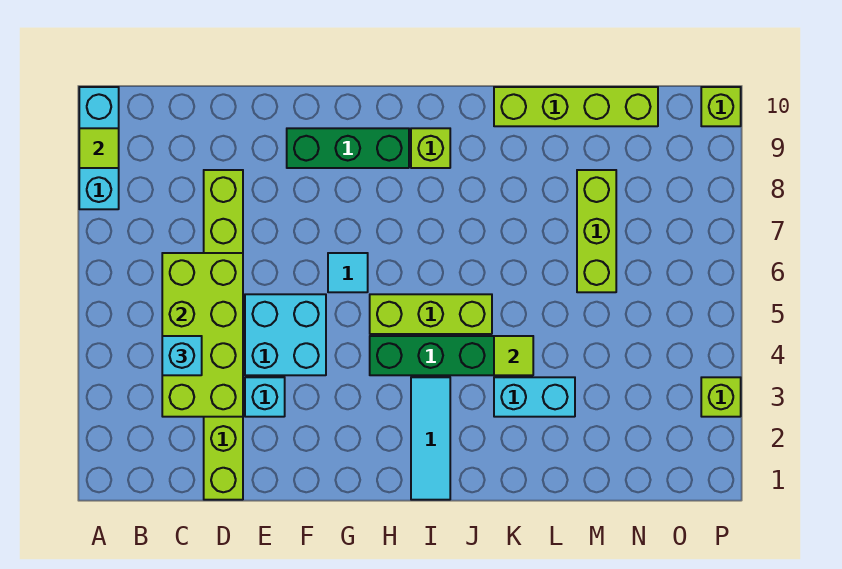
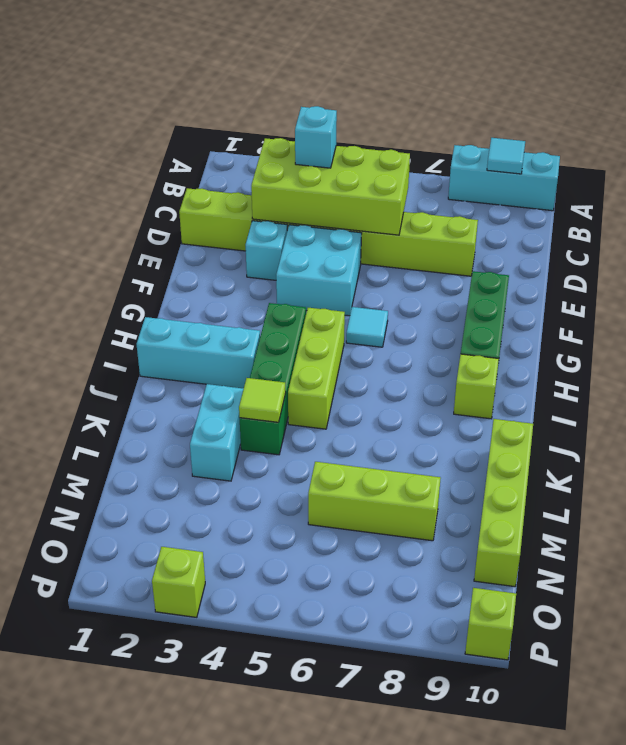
lime tile A9 level 2 -> cyan tile A9 level 2
cyan tile I1:I3 level 1 -> cyan brick I1:I3 level 1

